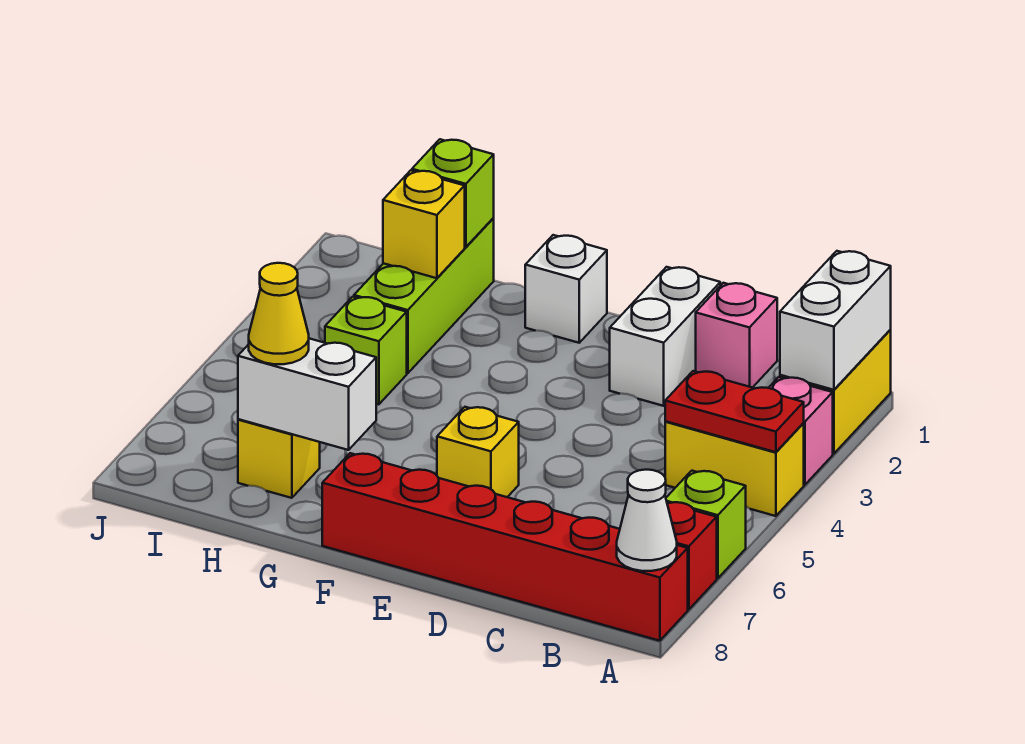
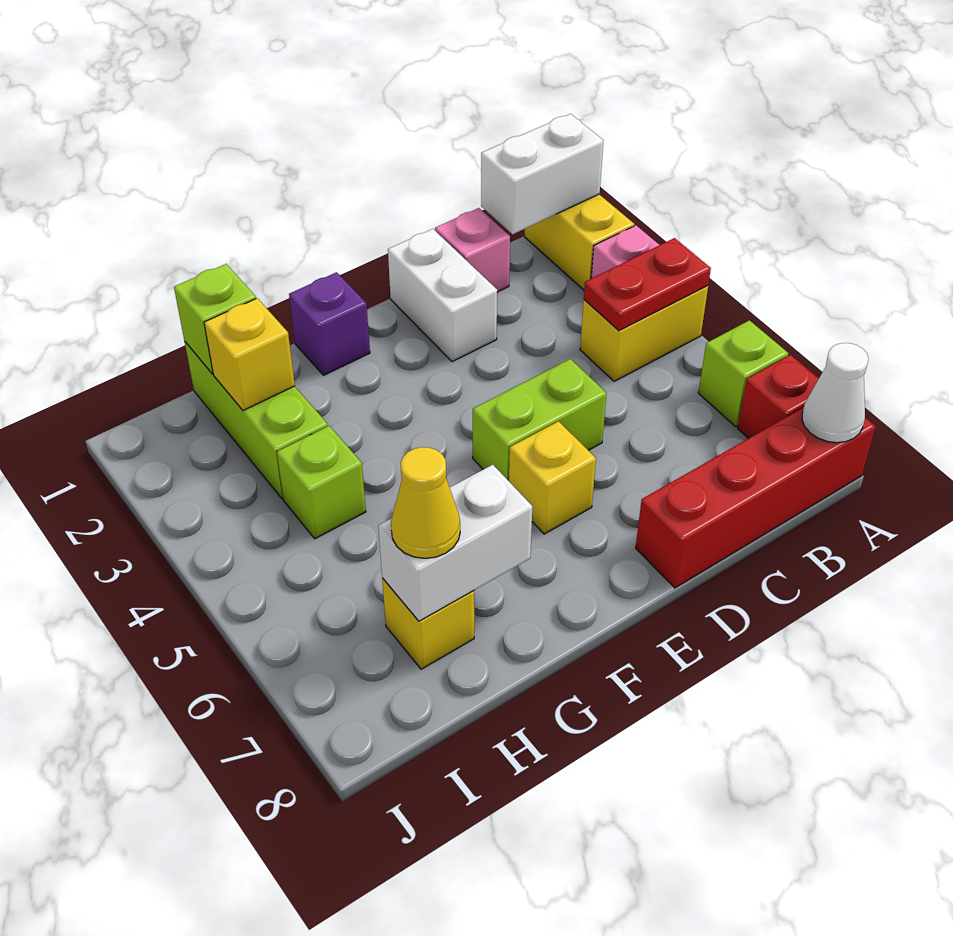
white brick A1:A2 level 2 -> white brick A1:B1 level 2
red brick A8:F8 level 1 -> red brick A8:D8 level 1
none -> lime brick D5:E5 level 1
white brick F1 level 1 -> purple brick F1 level 1

